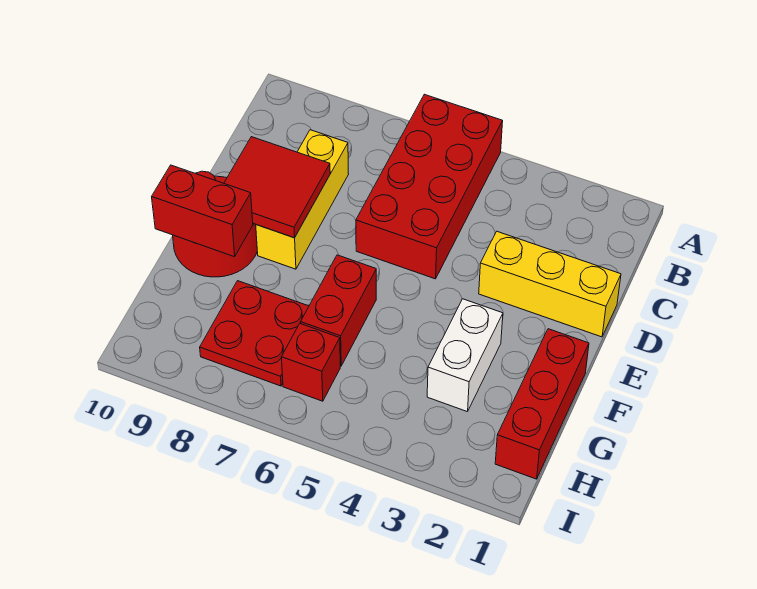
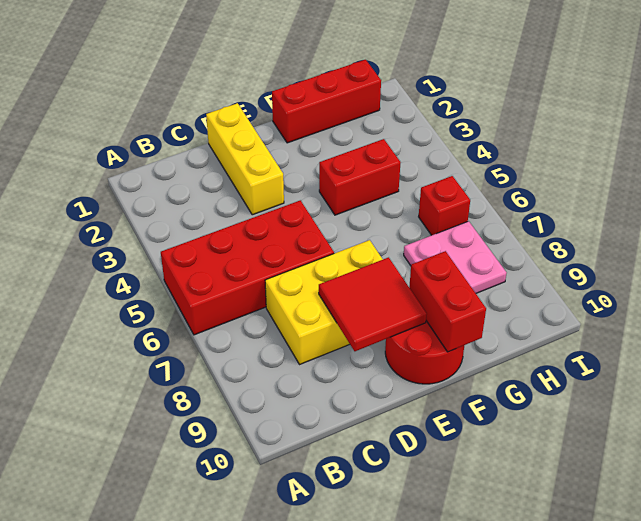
yellow brick C8:E8 level 1 -> yellow brick C7:E8 level 1
white brick F3:G3 level 1 -> none
red brick F6:G6 level 1 -> red brick F4:G4 level 1
red plate G7:H8 level 1 -> pink plate G7:H8 level 1

